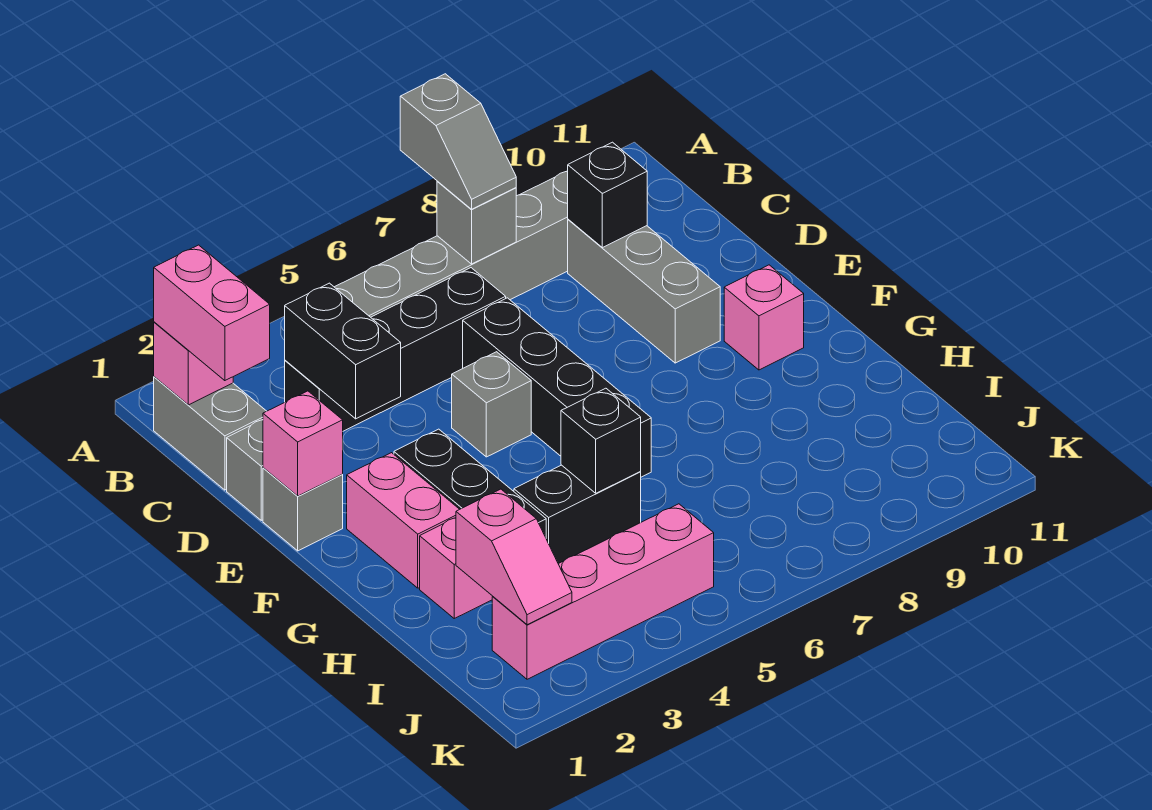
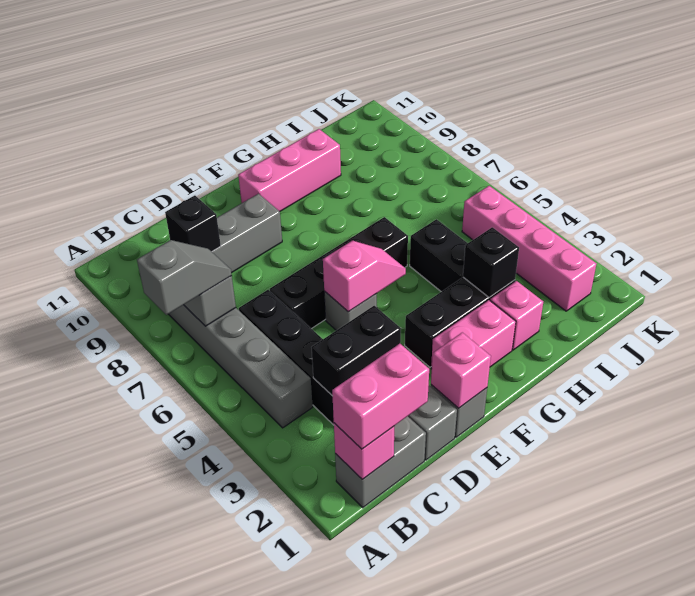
pink brick F10 level 1 -> pink brick F10:H10 level 1
black brick H5 level 2 -> black brick H3 level 2
pink slope I2:J2 level 2 top I -> pink slope E5:F5 level 2 top E

